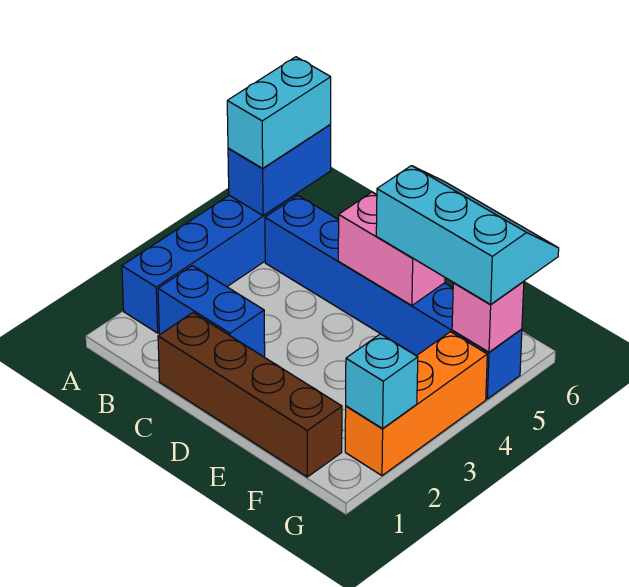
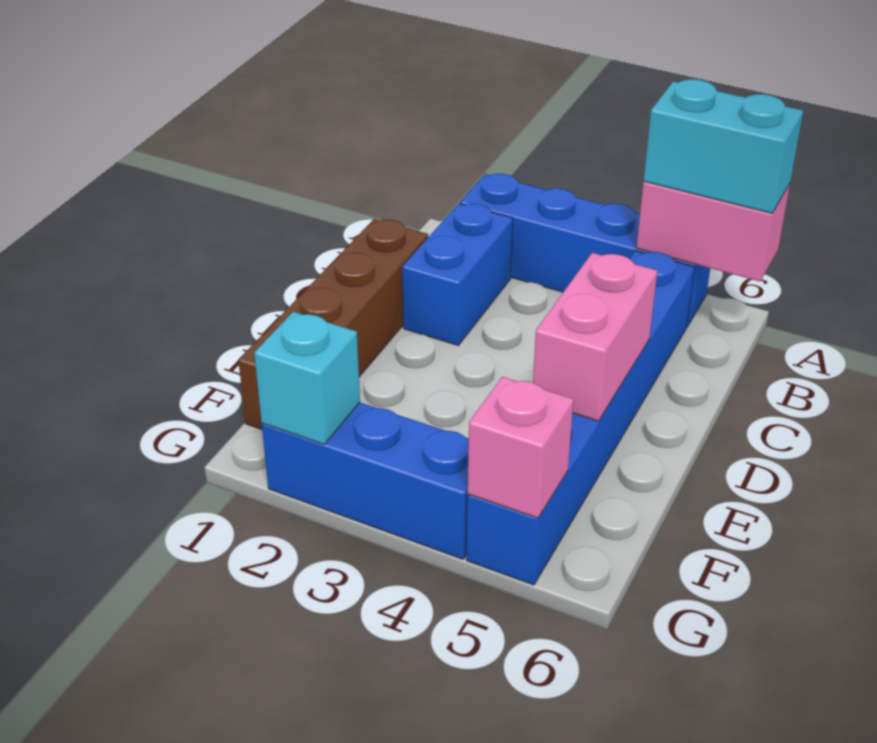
blue brick A5:A6 level 2 -> pink brick A5:A6 level 2
cyan slope E5:G6 level 3 top 5 -> none
orange brick G2:G4 level 1 -> blue brick G2:G4 level 1

